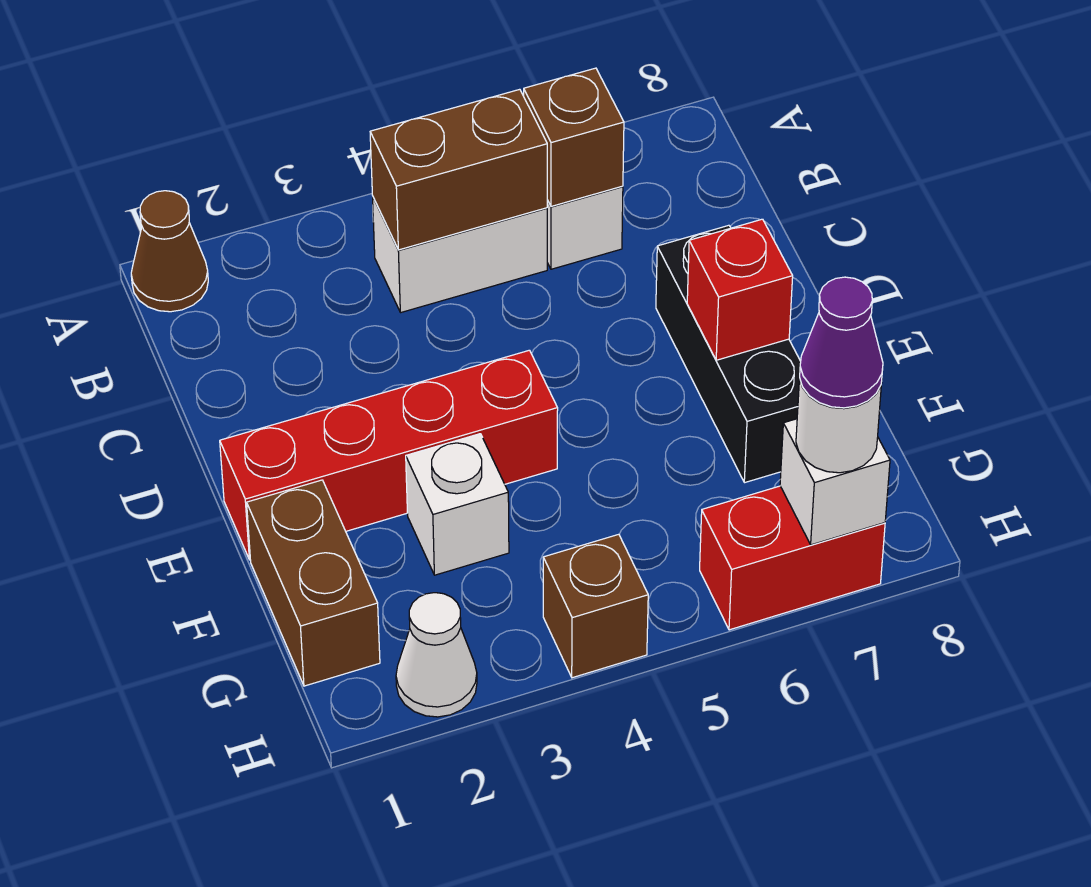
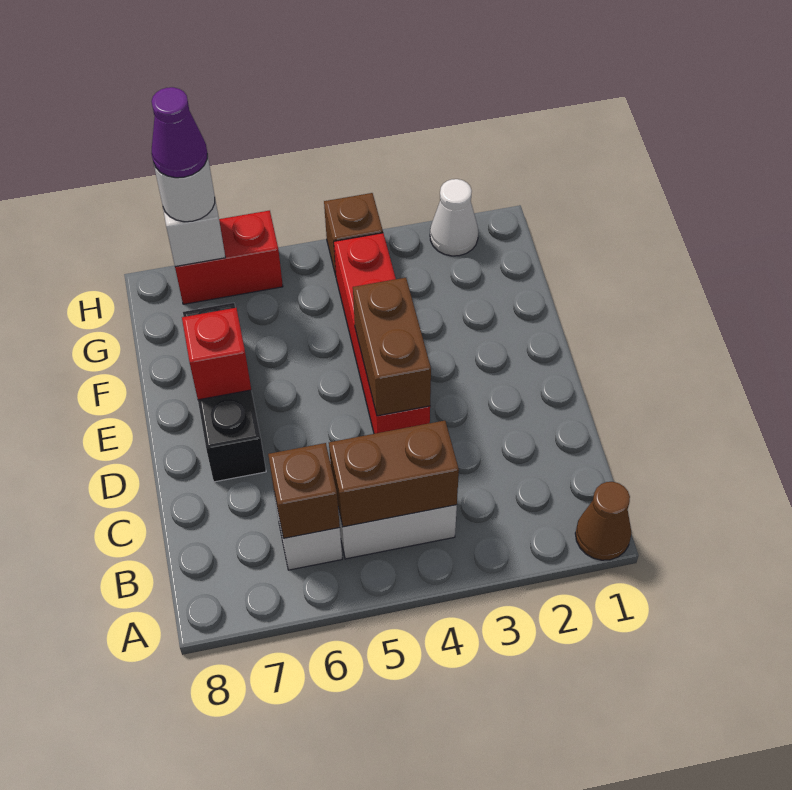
red brick E1:E4 level 1 -> red brick D4:G4 level 1
brown brick F1:G1 level 1 -> brown brick D4:E4 level 2
white brick F3 level 1 -> none

